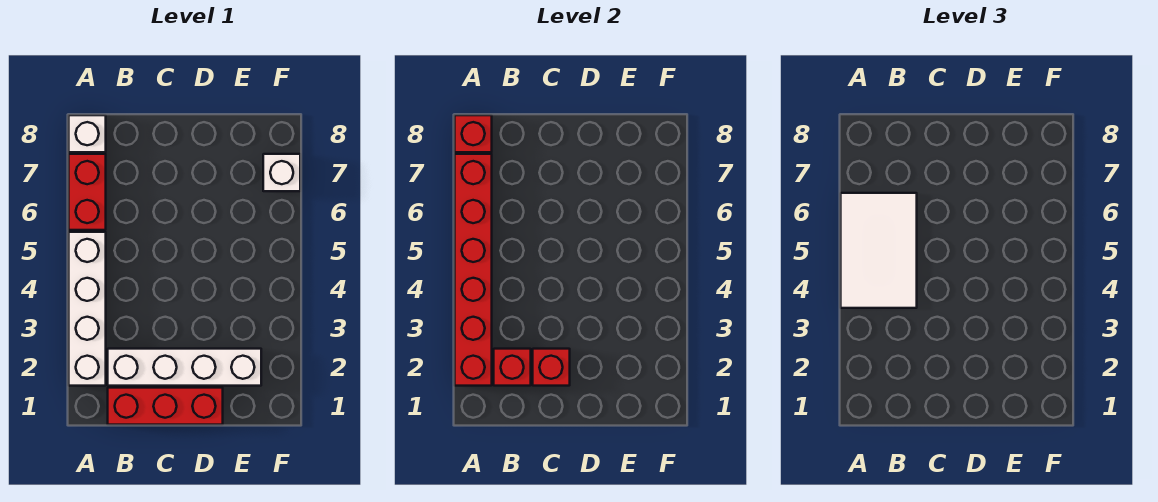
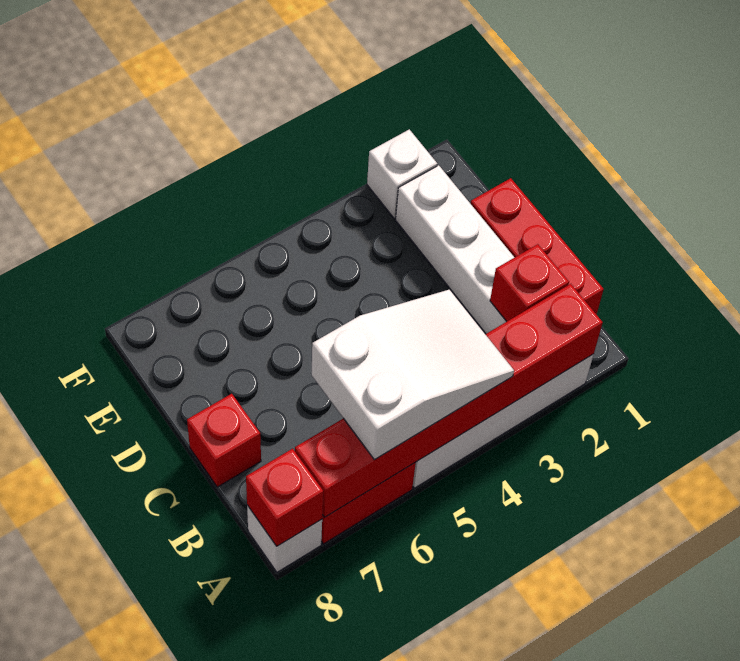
white tile A4:B6 level 3 -> white slope A4:B6 level 3 top 6
red brick C2 level 2 -> red brick C8 level 1
white brick F7 level 1 -> white brick F2 level 1

